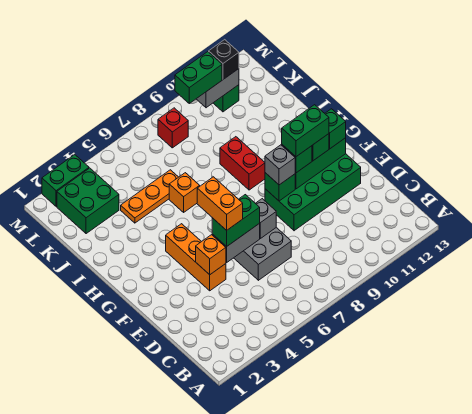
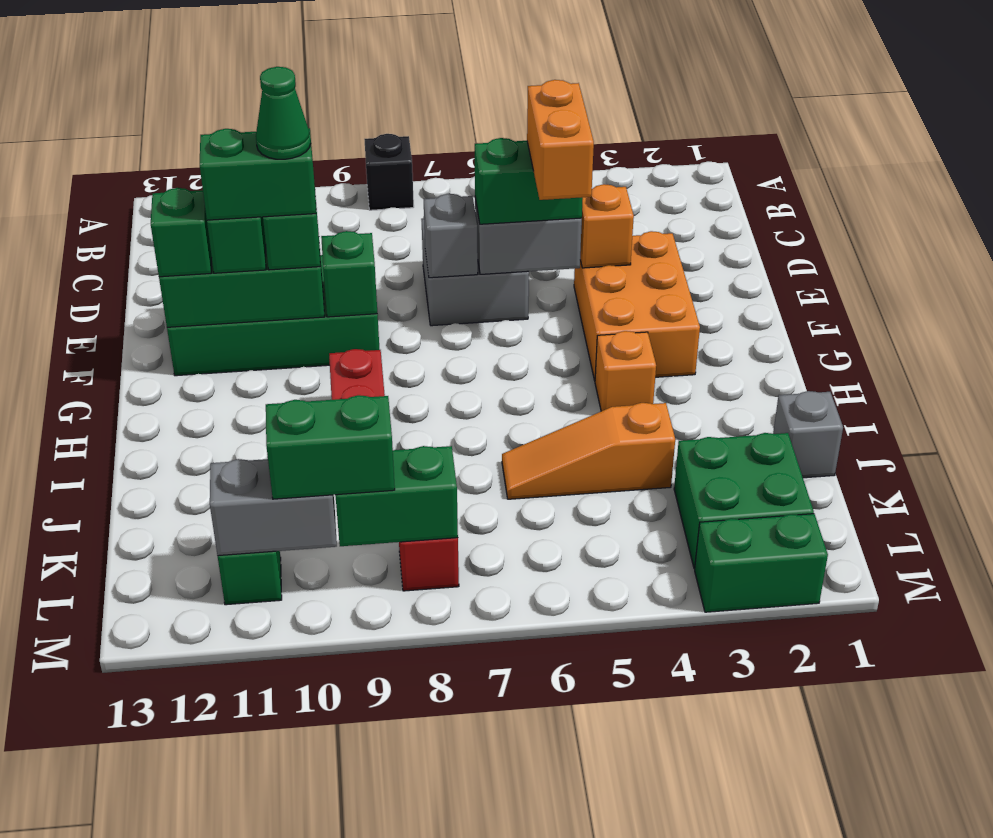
orange brick E4:G4 level 1 -> orange brick E3:G4 level 1
grey brick F9 level 3 -> grey brick J1 level 1
none -> green cone F10 level 5
orange brick I6 level 1 -> orange brick H4 level 1
orange plate J4:J6 level 1 -> orange slope J4:J6 level 1 top 4
none -> green brick L8:L9 level 2
black brick L11 level 3 -> black brick A8 level 1

